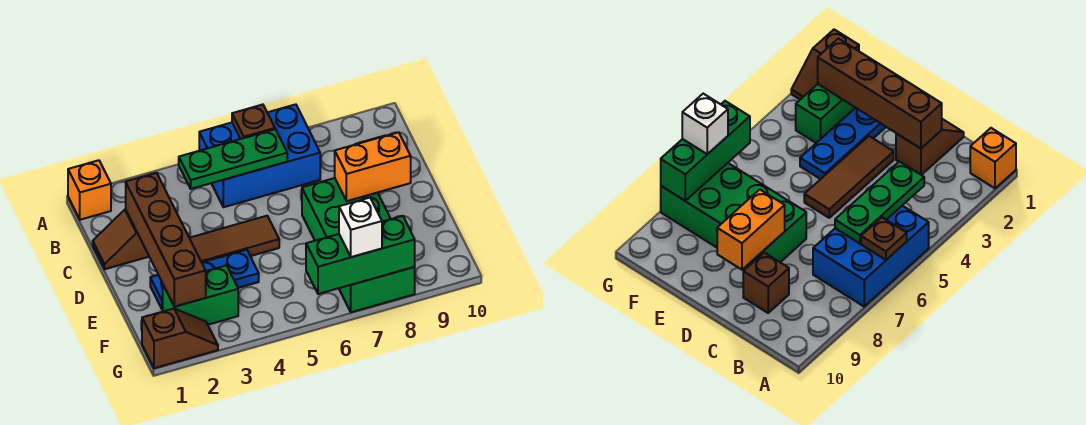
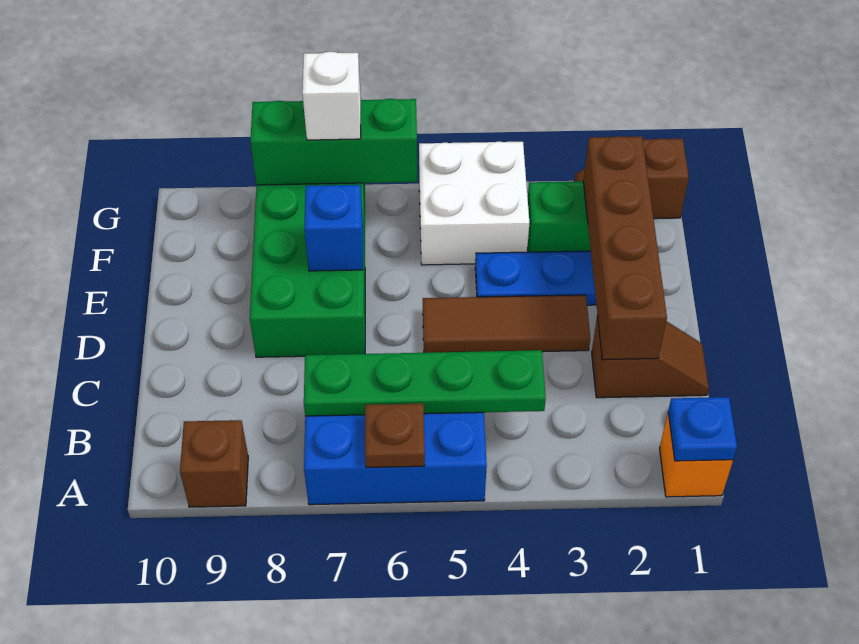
none -> blue plate A1 level 2
green plate B4:B6 level 2 -> green plate B4:B7 level 2
brown brick C9 level 1 -> brown brick A9 level 1
orange brick D8:D9 level 2 -> none
none -> blue brick E7 level 2
none -> white brick F4:G5 level 1

